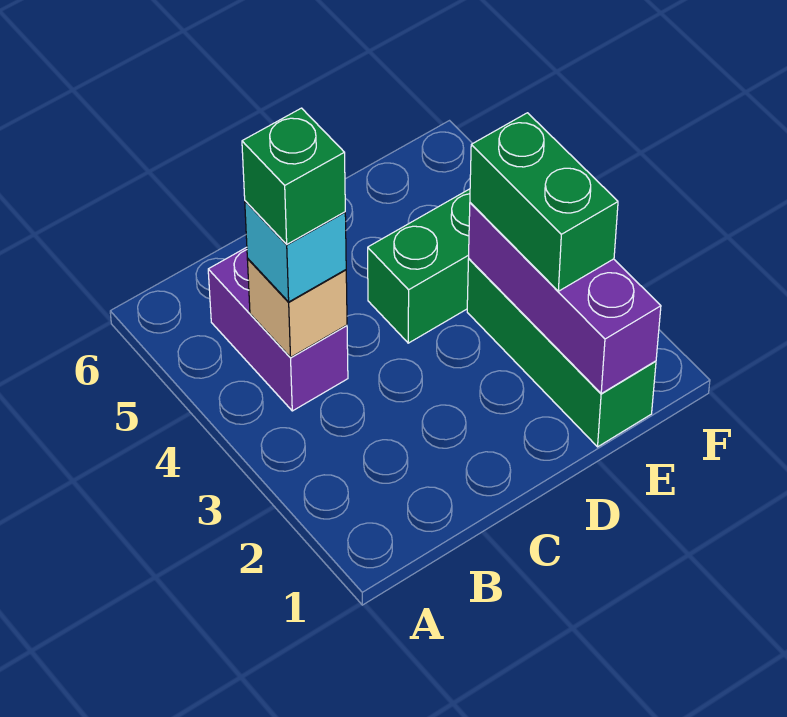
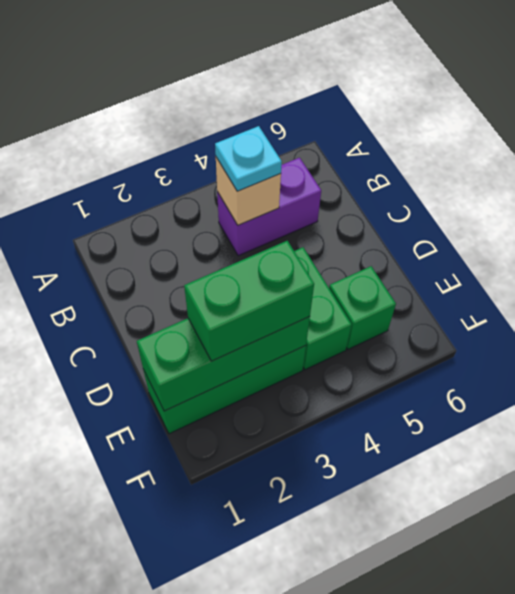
cyan brick B4 level 3 -> cyan plate B4 level 3
green brick B4 level 4 -> green brick E5 level 1
purple brick E1:E3 level 2 -> green brick E1:E3 level 2

